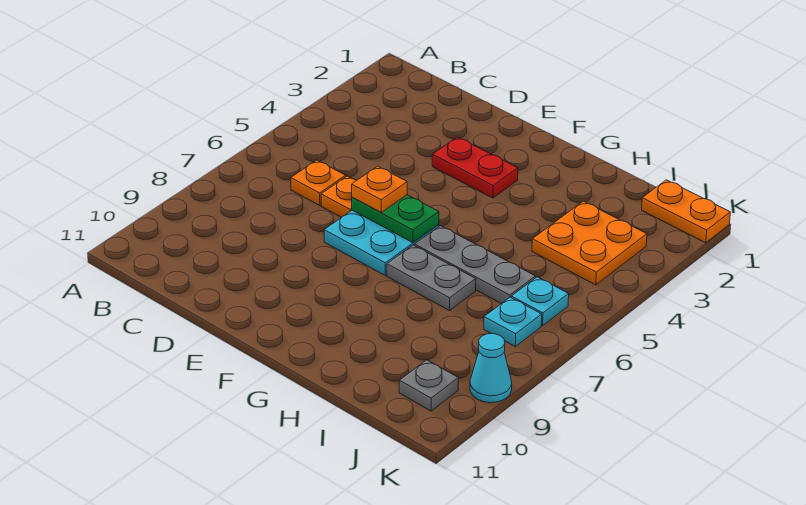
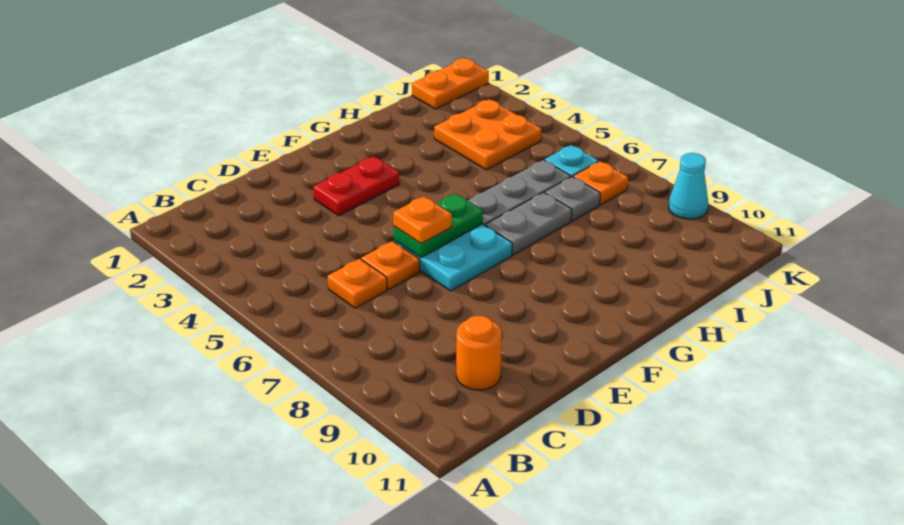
none -> orange round brick C10 level 1
cyan plate J7 level 1 -> orange plate J7 level 1
grey plate J10 level 1 -> grey plate I7 level 1

